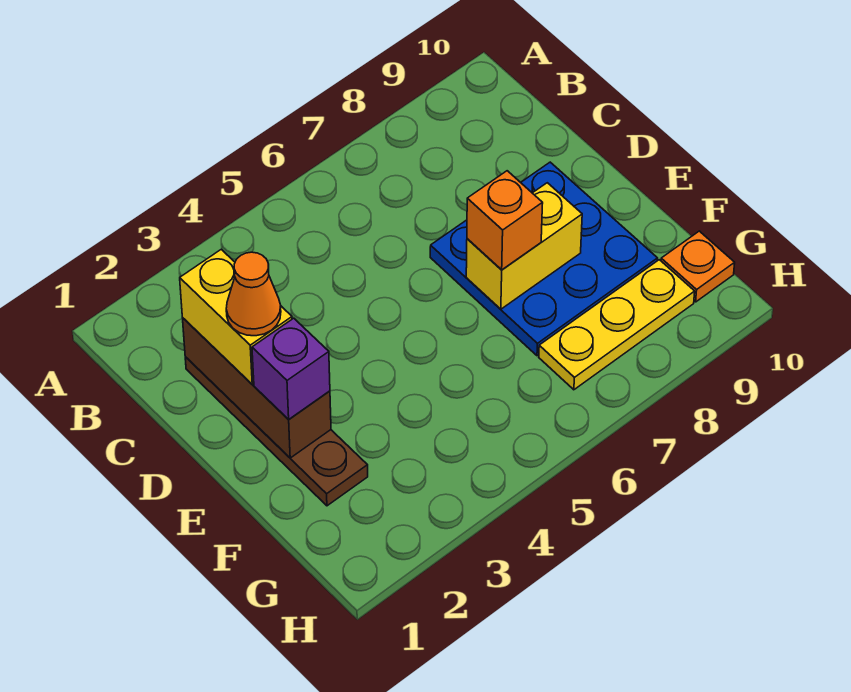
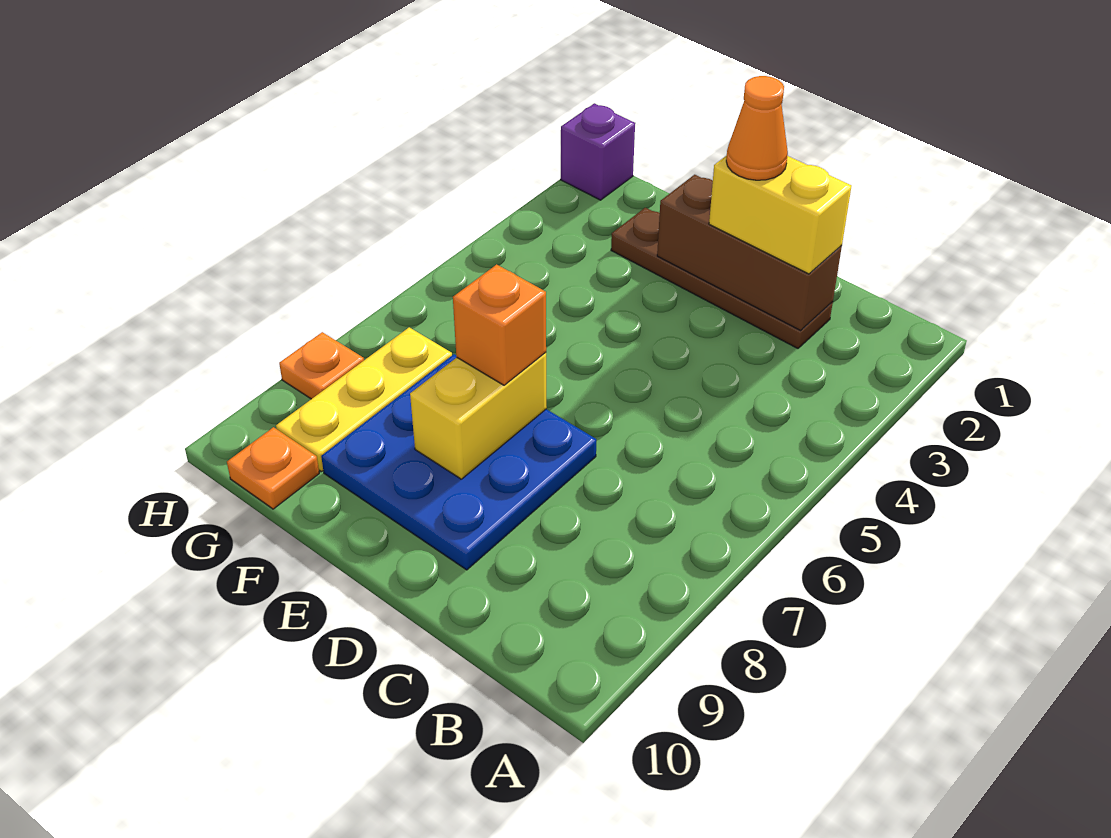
purple brick E2 level 3 -> purple brick H1 level 1
none -> orange plate H8 level 1

